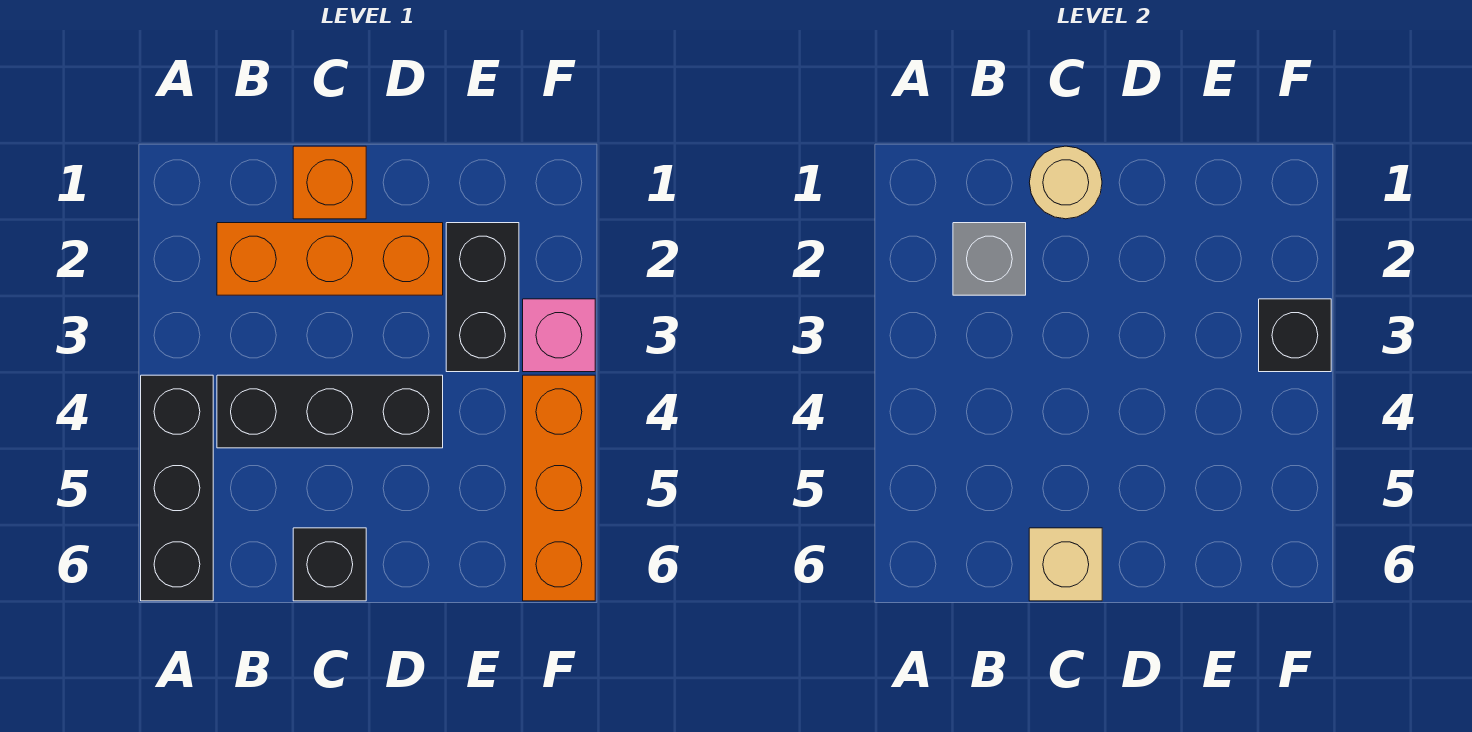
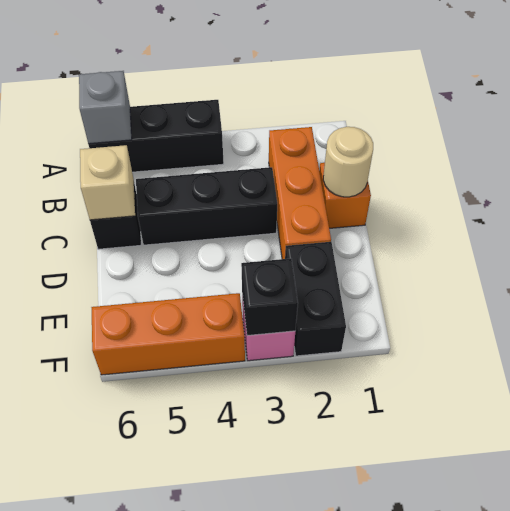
grey brick B2 level 2 -> grey brick A6 level 2
black brick B4:D4 level 1 -> black brick C3:C5 level 1
black brick E2:E3 level 1 -> black brick E2:F2 level 1

